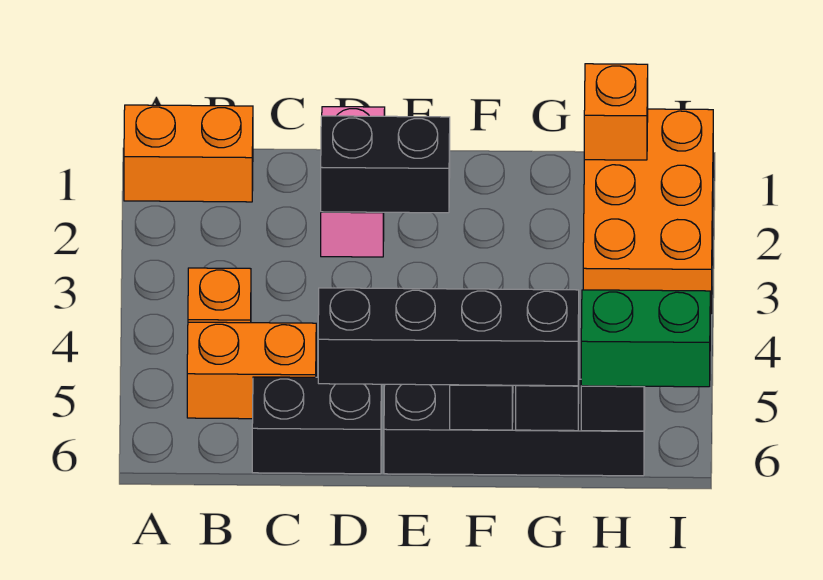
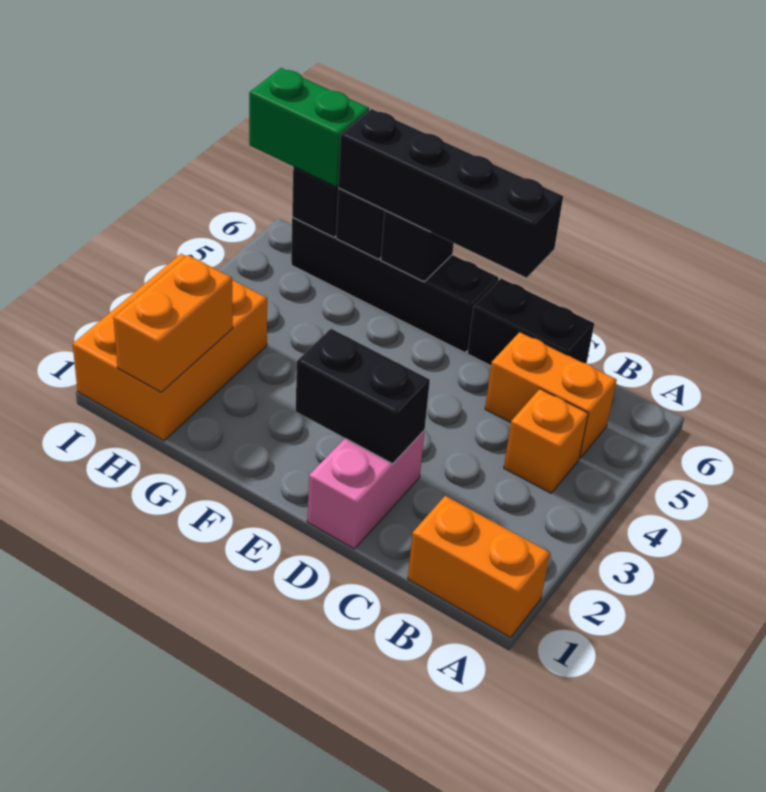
orange brick H1 level 2 -> orange brick H1:H2 level 2

